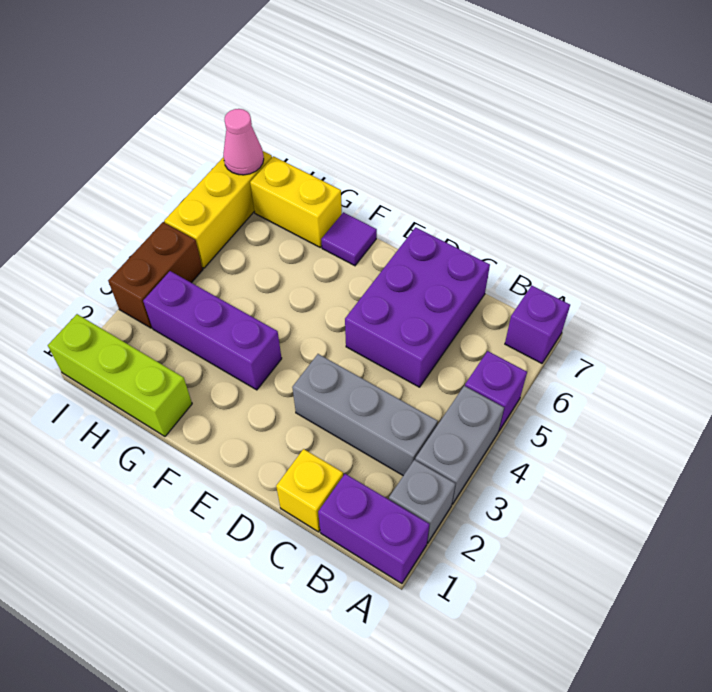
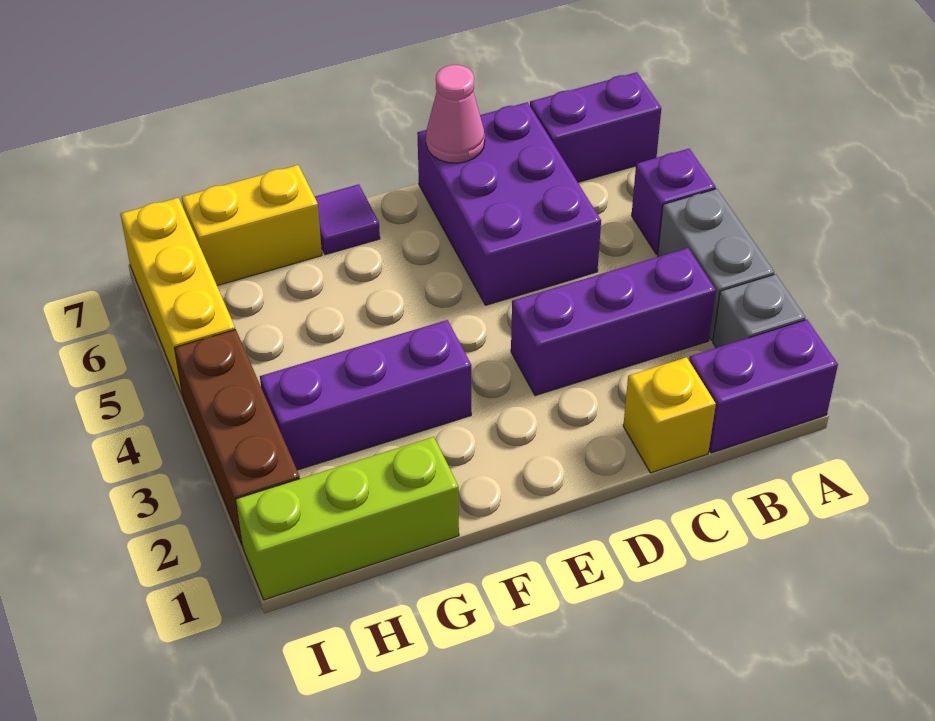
purple brick A7 level 1 -> purple brick A7:B7 level 1
grey brick B3:D3 level 1 -> purple brick B3:D3 level 1
brown brick I3:I4 level 1 -> brown brick I2:I4 level 1
pink cone I7 level 2 -> pink cone D7 level 2

